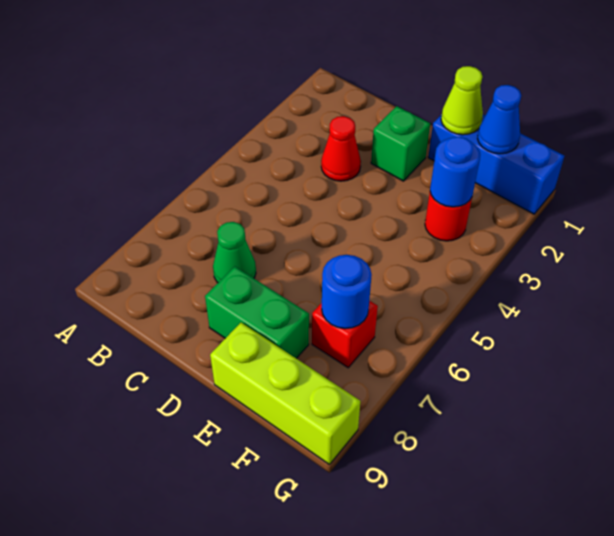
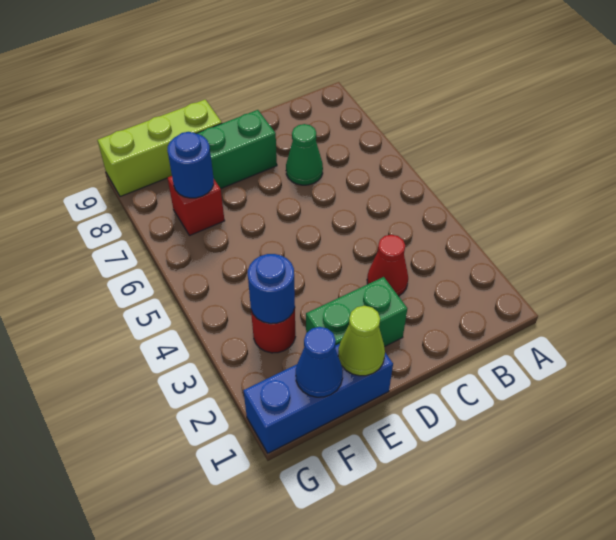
green brick D2 level 1 -> green brick D2:E2 level 1

